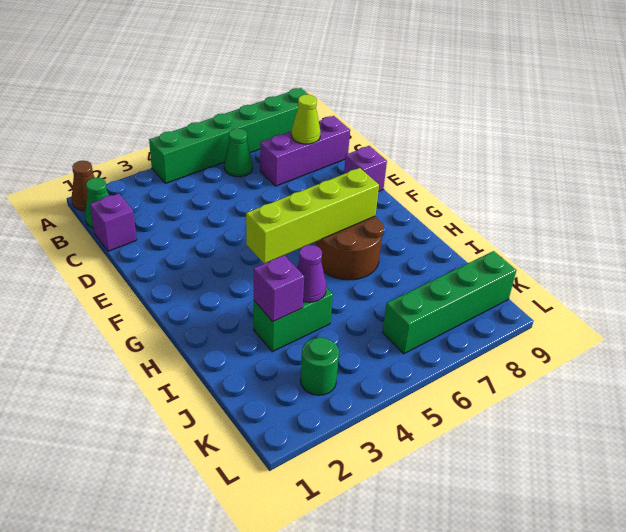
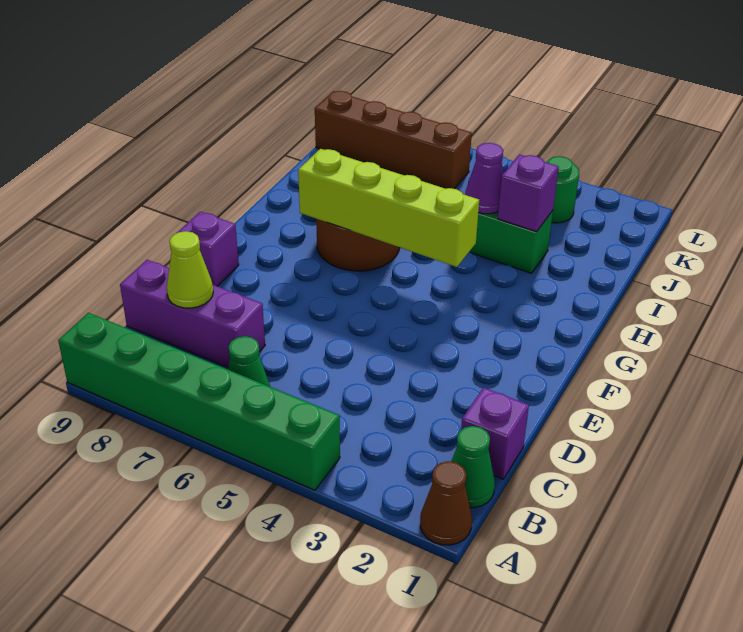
green brick K6:K9 level 1 -> brown brick K6:K9 level 1

